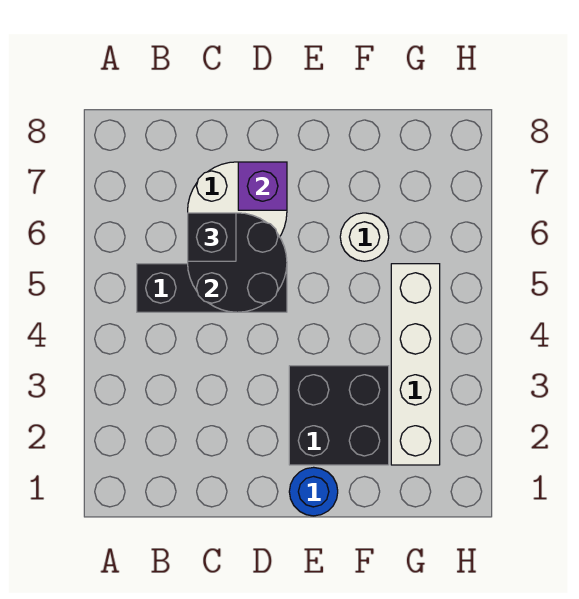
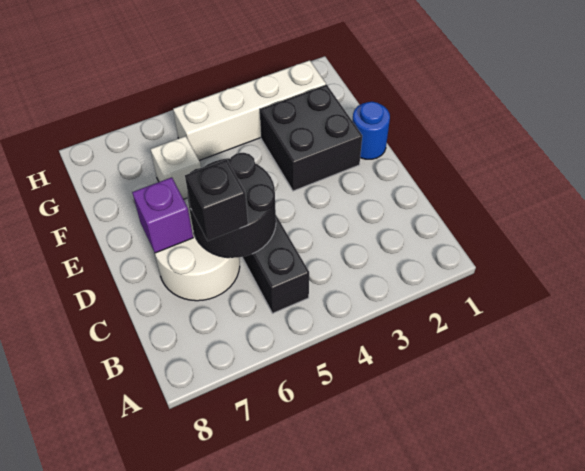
white round brick F6 level 1 -> white brick F6 level 1

